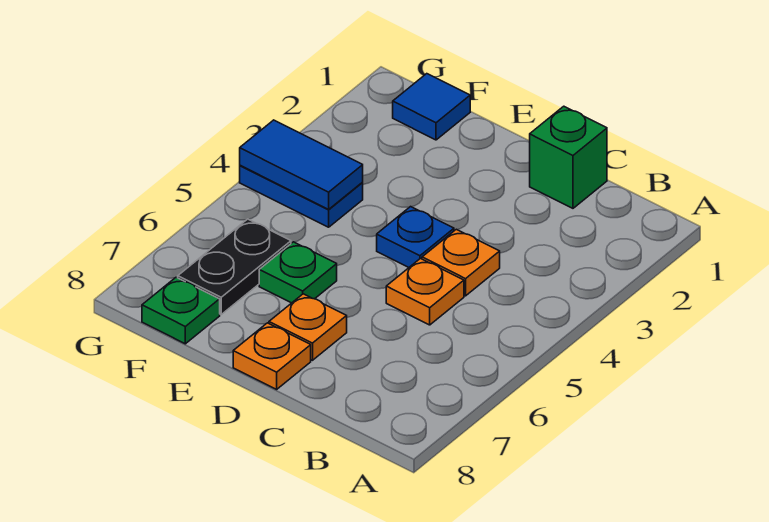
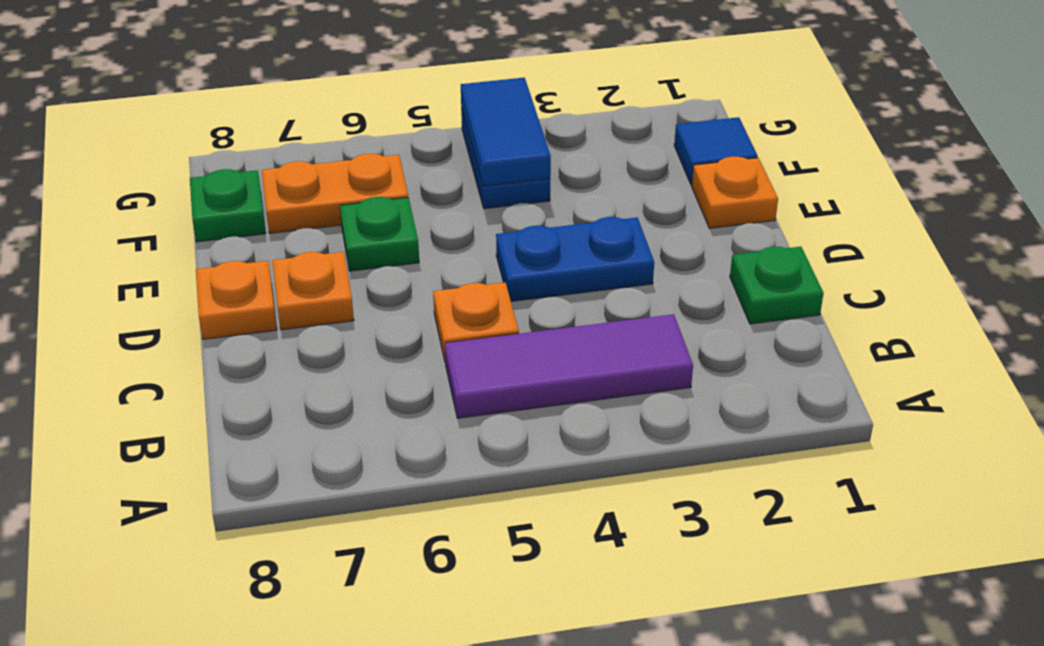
none -> purple tile B3:B5 level 1
green brick C1 level 1 -> green plate C1 level 1
orange plate C4 level 1 -> orange plate E1 level 1
blue plate D4 level 1 -> blue plate D3:D4 level 1
black plate F6:F7 level 1 -> orange plate F6:F7 level 1

